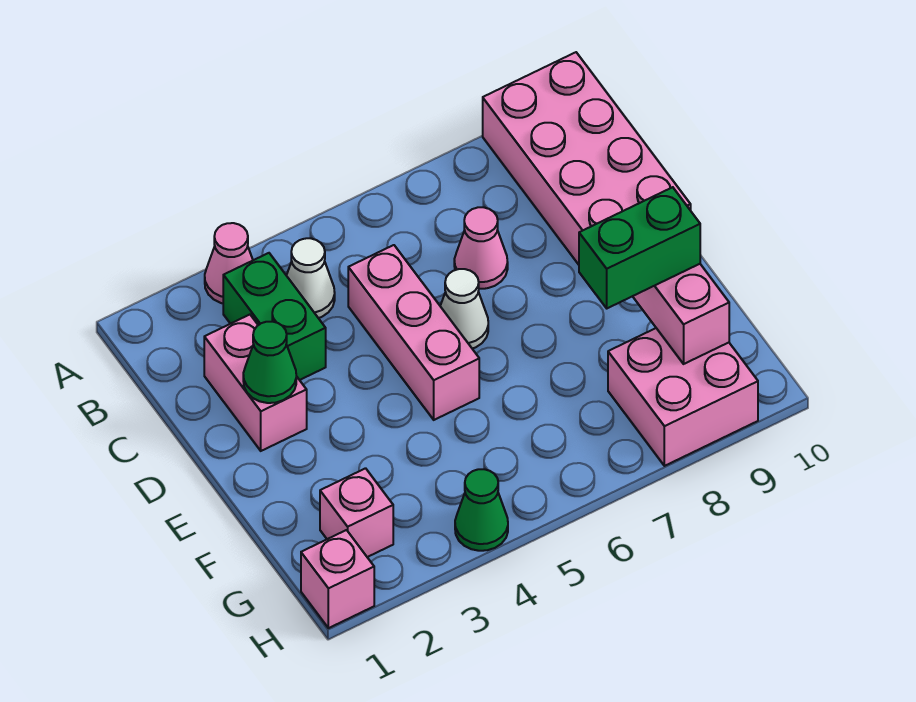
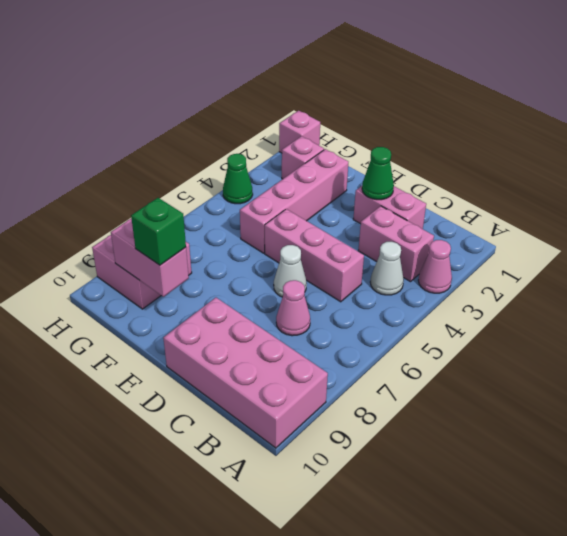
green brick B3:C3 level 1 -> pink brick B3:C3 level 1
none -> pink brick F2:F5 level 1
green brick F8:F9 level 3 -> green brick F9 level 3

